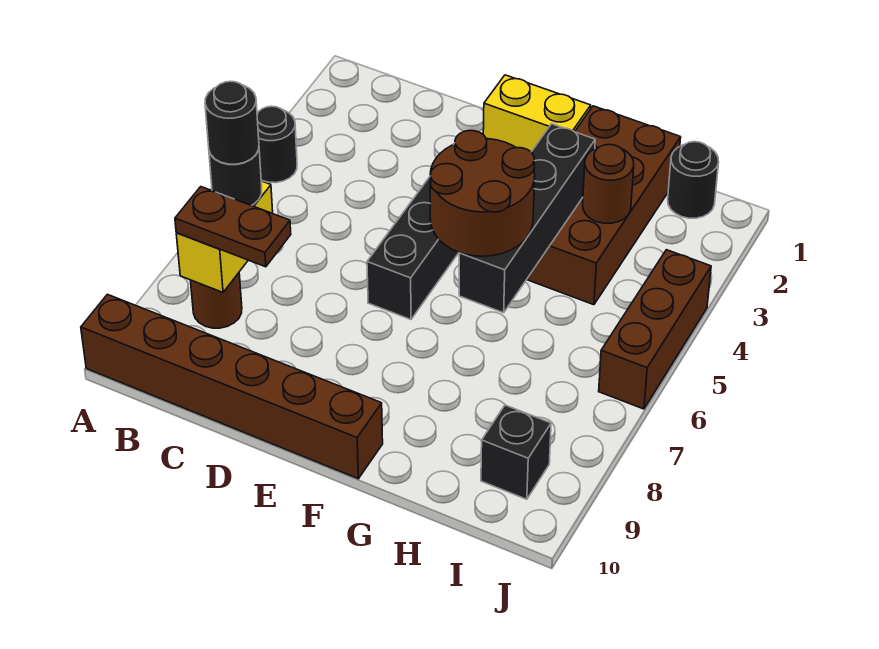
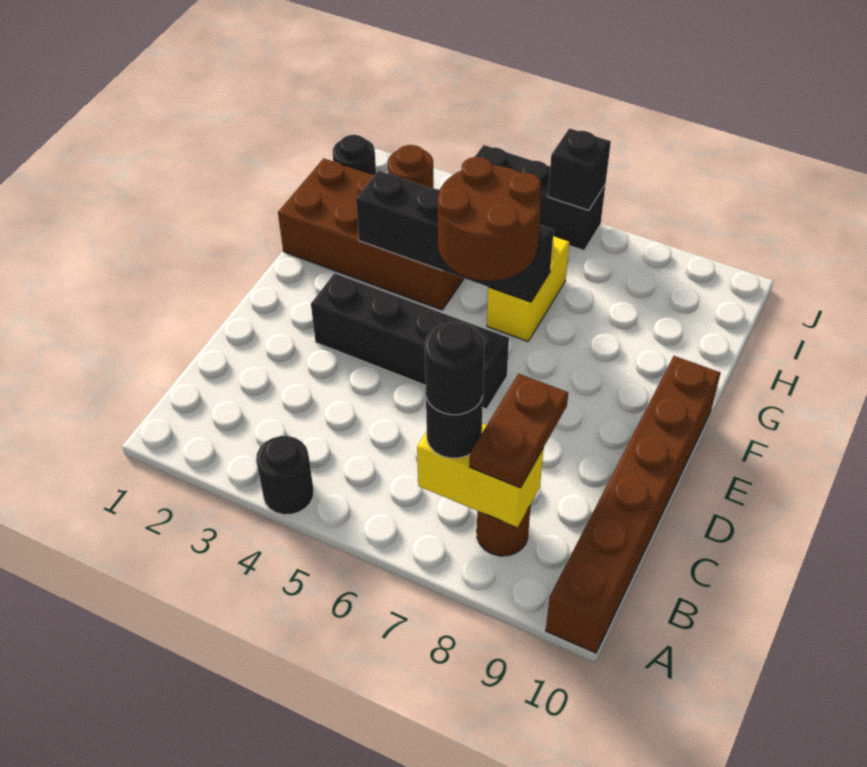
yellow brick E1:F1 level 1 -> yellow brick G6:H6 level 1
black brick I9 level 1 -> black brick J6 level 2
brown brick J4:J6 level 1 -> black brick J4:J6 level 1

